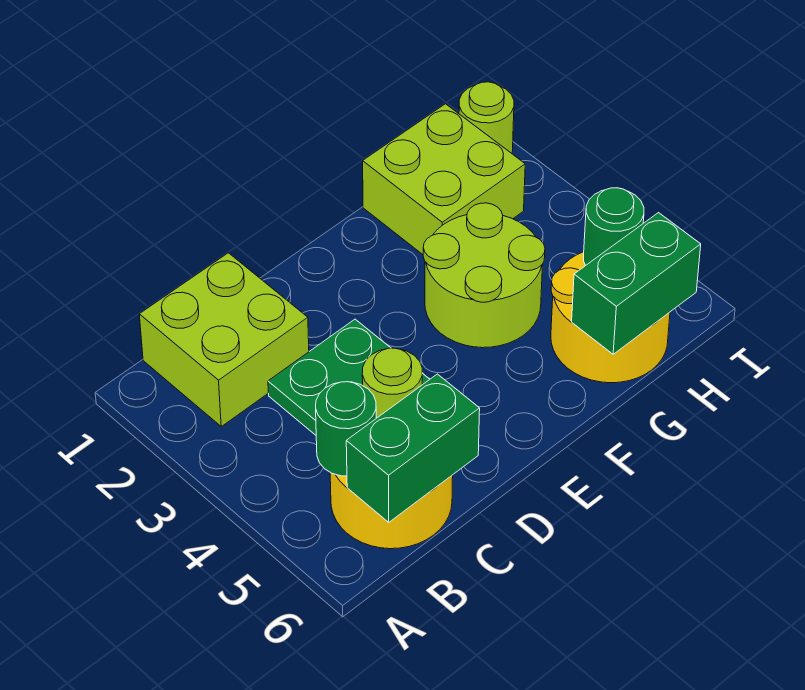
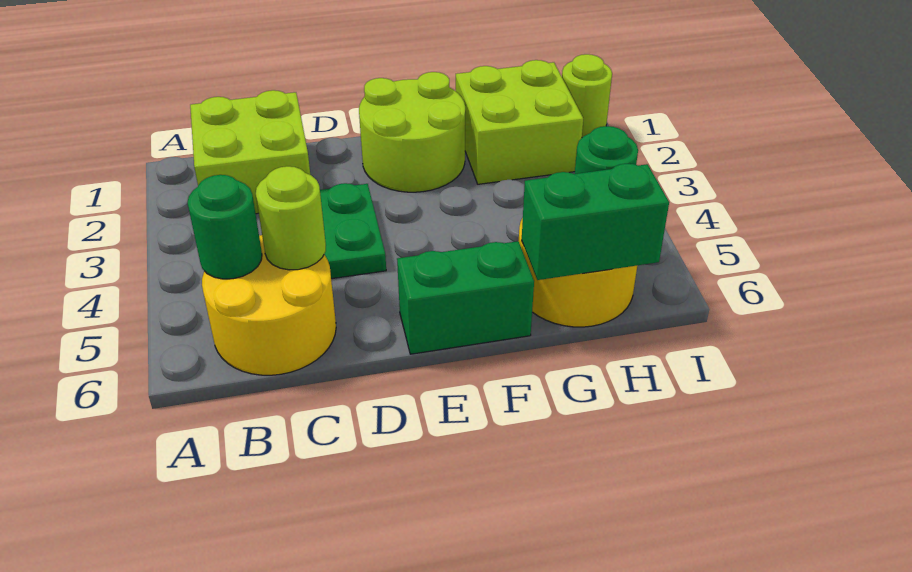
green brick B6:C6 level 2 -> green brick E6:F6 level 1
lime round brick F3:G4 level 1 -> lime round brick E1:F2 level 1

